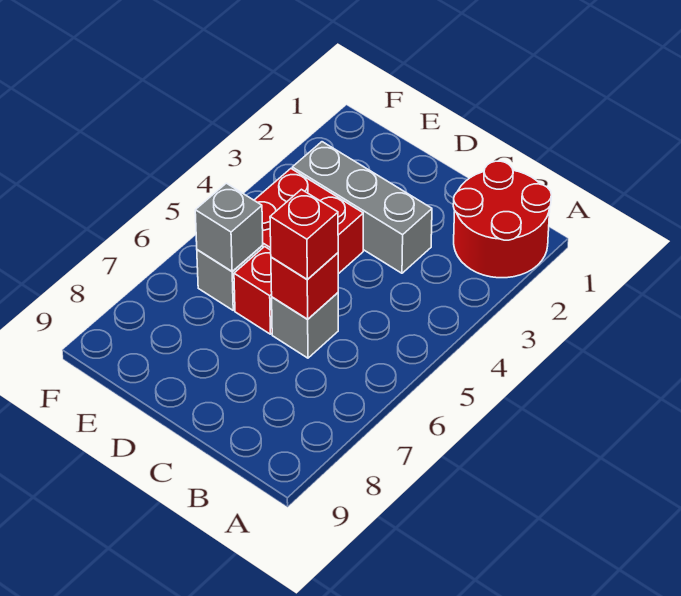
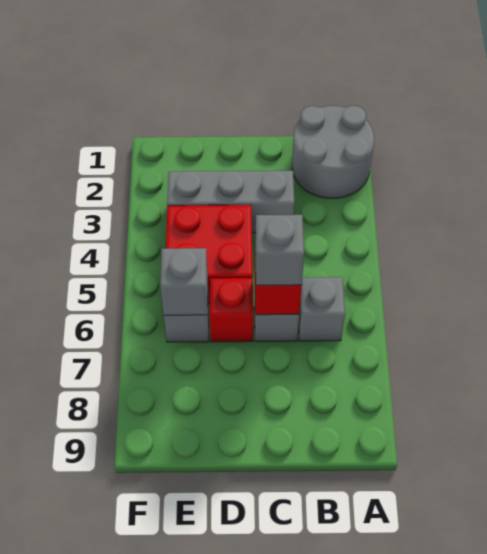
red round brick A1:B2 level 1 -> grey round brick A1:B2 level 1
none -> grey brick B6 level 1
red brick C6 level 3 -> grey brick C6 level 3

